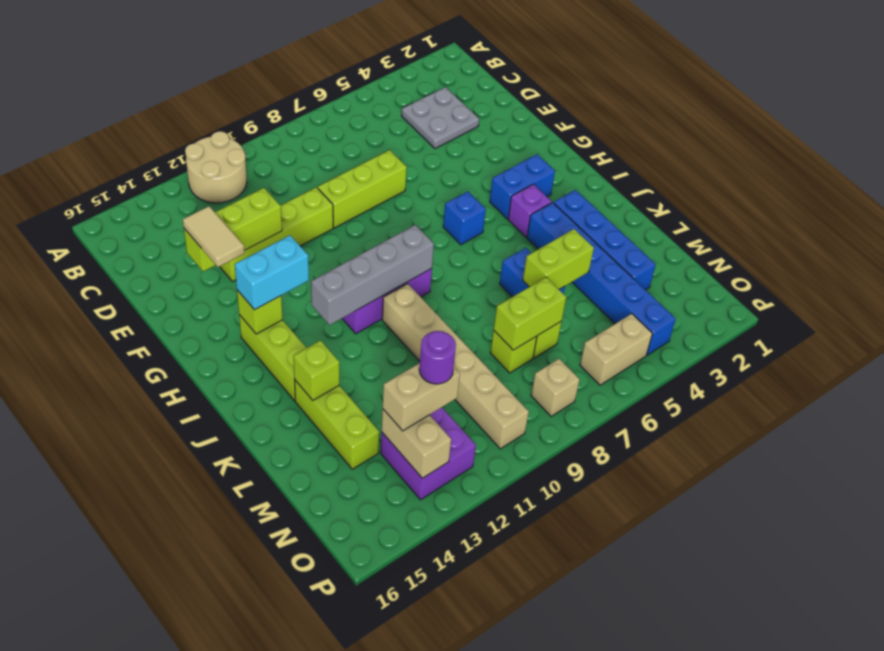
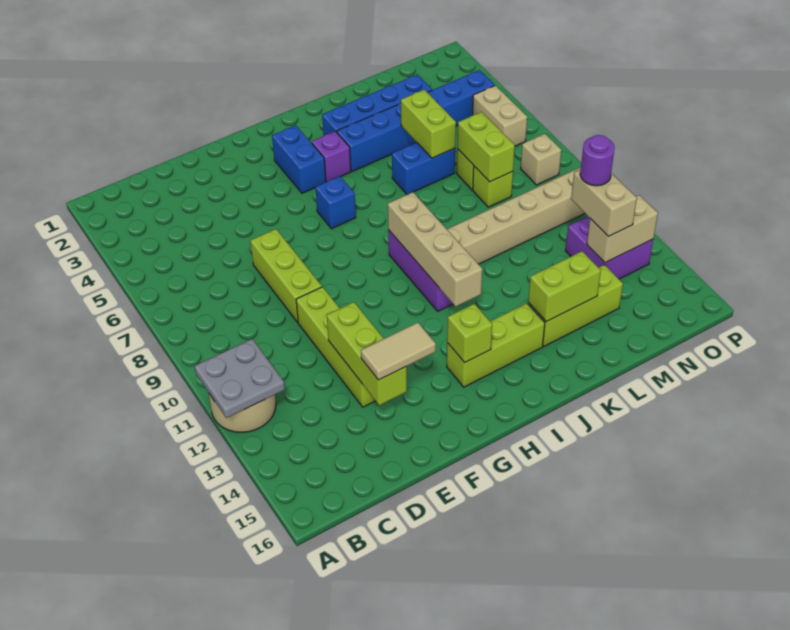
grey plate C3:D4 level 1 -> grey plate A11:B12 level 2
cyan brick H13:H14 level 3 -> none
grey brick I9:I12 level 2 -> tan brick I9:I12 level 2
lime brick K14 level 2 -> lime brick K14:L14 level 2

